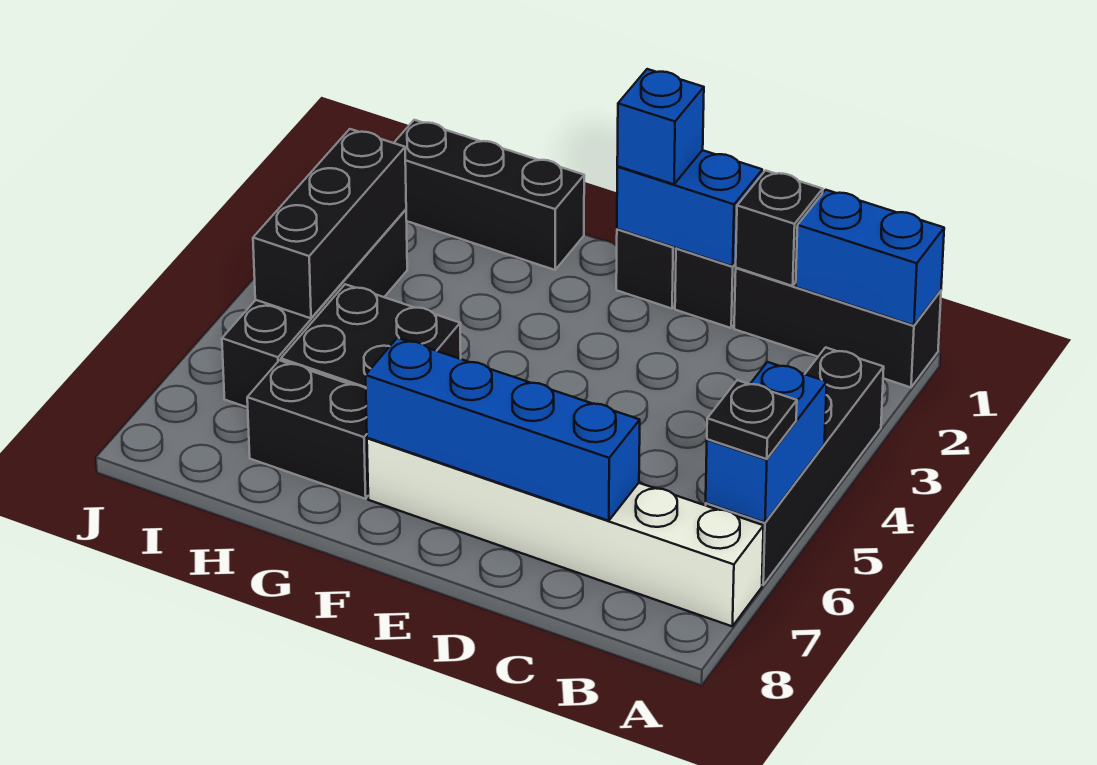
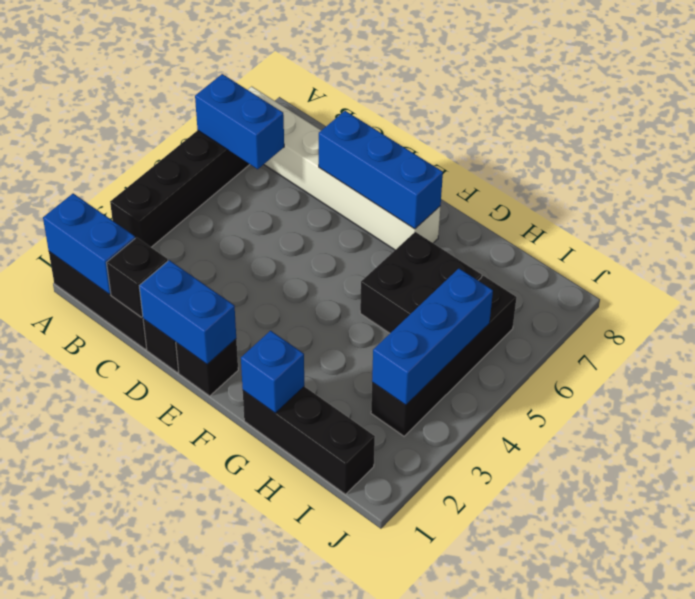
blue brick A5:A6 level 2 -> blue brick A6:B6 level 2
black plate A6 level 3 -> none
blue brick C7:F7 level 2 -> blue brick D7:F7 level 2
blue brick E1 level 3 -> blue brick G1 level 2
black brick G7:H7 level 1 -> none
black brick I3:I5 level 2 -> blue brick I3:I5 level 2

